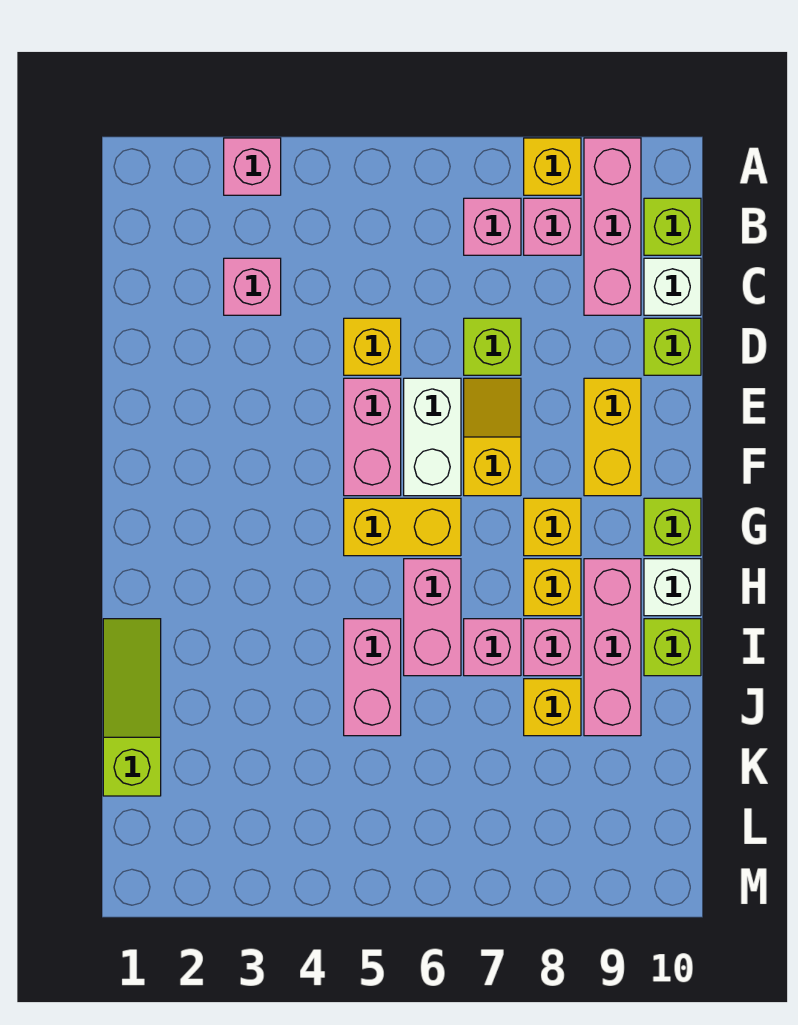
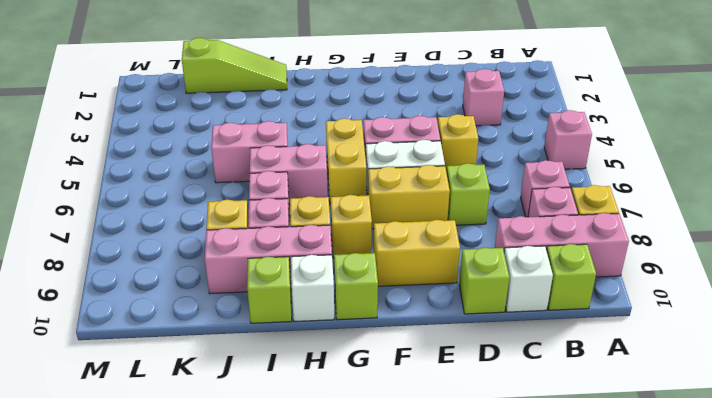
pink brick A3 level 1 -> pink brick A5 level 1
yellow slope E7:F7 level 1 top F -> yellow brick E7:F7 level 1

